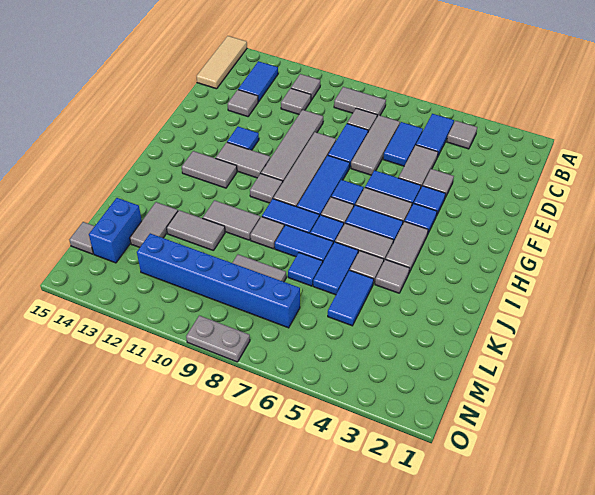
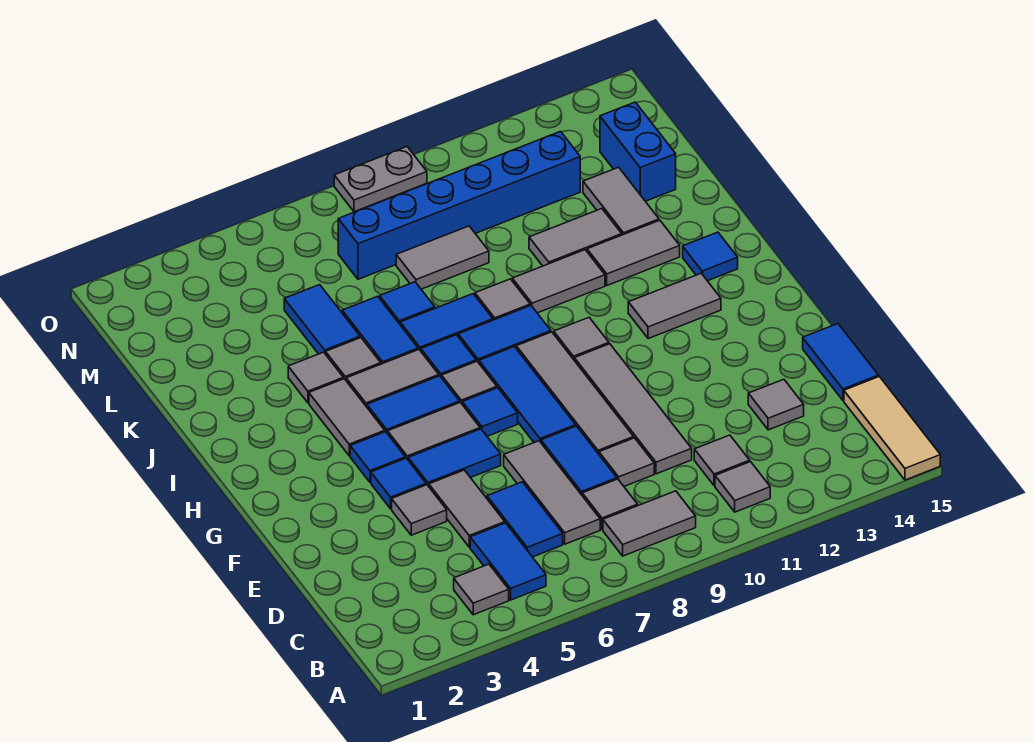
blue tile B13:C13 level 1 -> blue tile D15:E15 level 1
blue tile F12 level 1 -> blue tile I14 level 1
grey tile G11:G12 level 1 -> grey tile J12:J13 level 1
grey tile M15 level 1 -> grey tile D9 level 1

